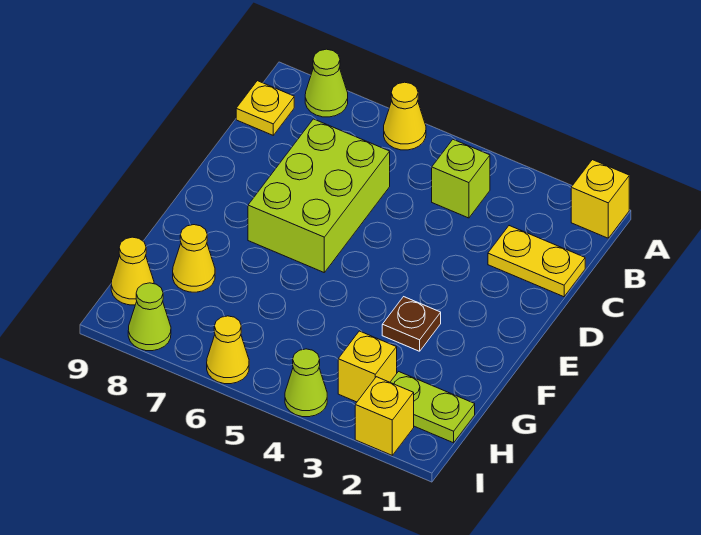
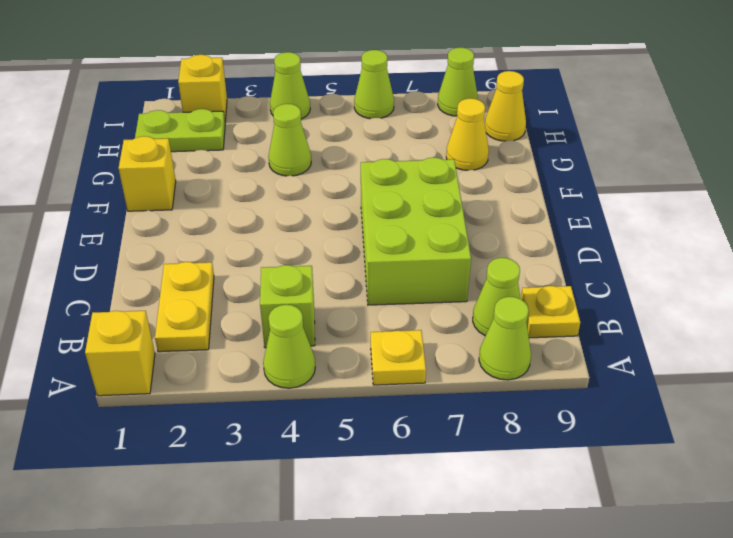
none -> lime cone A4 level 1
yellow cone A6 level 1 -> yellow plate A6 level 1
none -> lime cone B8 level 1
yellow plate C1:C2 level 1 -> yellow plate B2:C2 level 1
brown plate F3 level 1 -> none
none -> lime cone G4 level 1
yellow brick H3 level 1 -> yellow brick F1 level 1
yellow cone I6 level 1 -> lime cone I6 level 1

